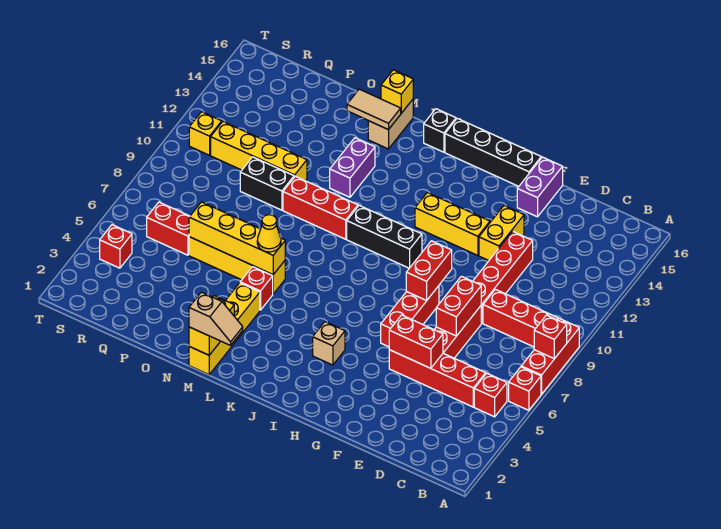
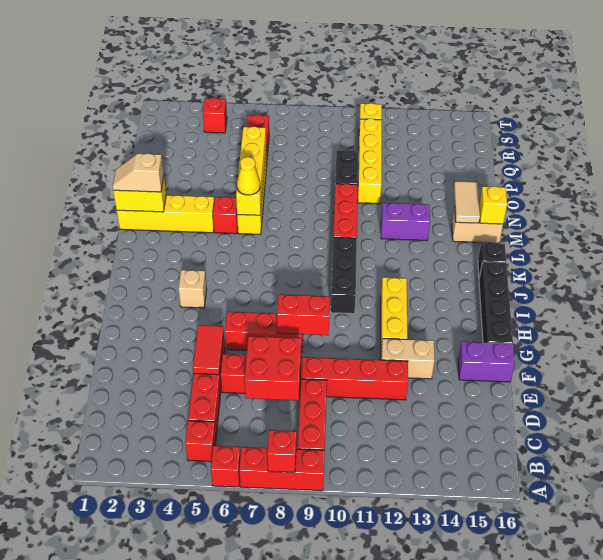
red brick E5:F5 level 2 -> red tile E5:F5 level 2
red brick E7:E8 level 2 -> red brick D7:E8 level 2
yellow brick F12:F13 level 1 -> tan brick F12:F13 level 1
tan slope L1:M1 level 3 top M -> tan slope M1:M2 level 3 top 2

